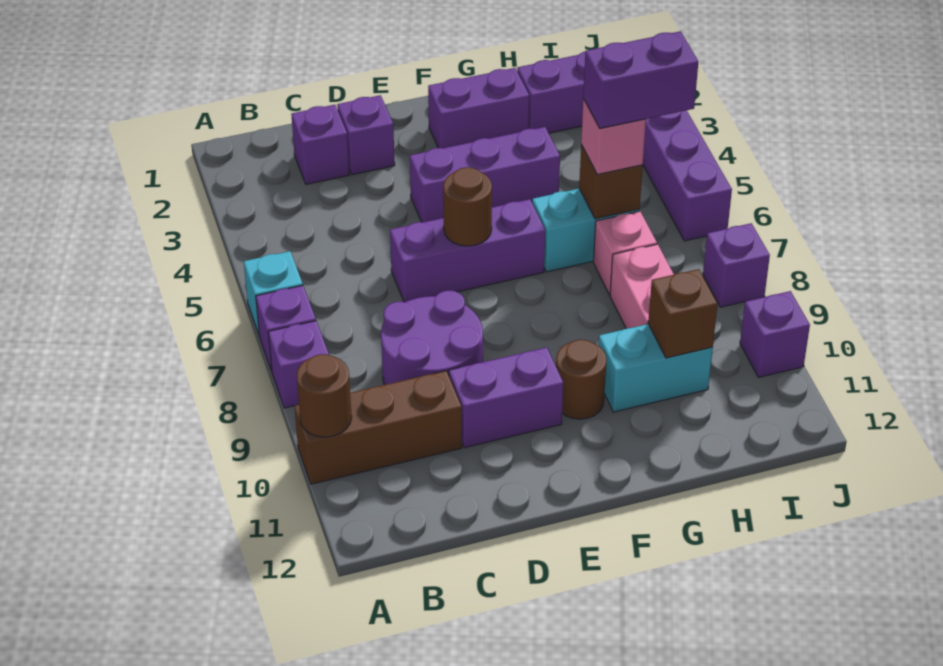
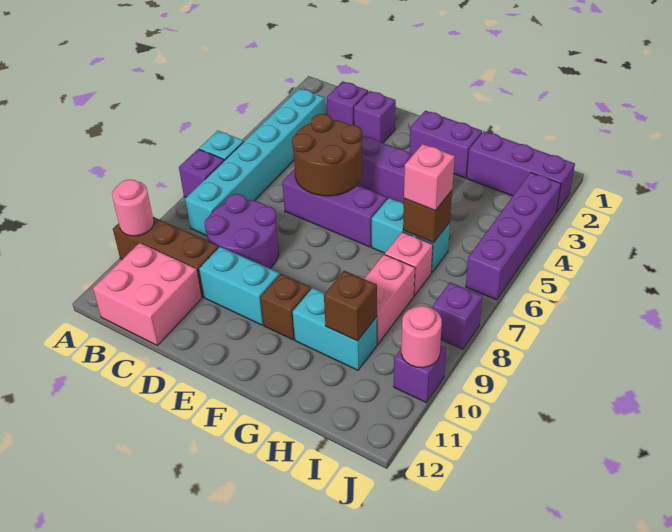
purple brick A8 level 1 -> none
brown round brick A10 level 2 -> pink round brick A10 level 2
none -> cyan brick B3:B8 level 1
none -> pink brick B11:C12 level 1
purple brick D10:E10 level 1 -> cyan brick D10:E10 level 1
brown round brick E6 level 2 -> brown round brick D5:E6 level 2
brown round brick F10 level 1 -> brown brick F10 level 1
purple brick H6:I6 level 4 -> none
none -> pink round brick J10 level 2

